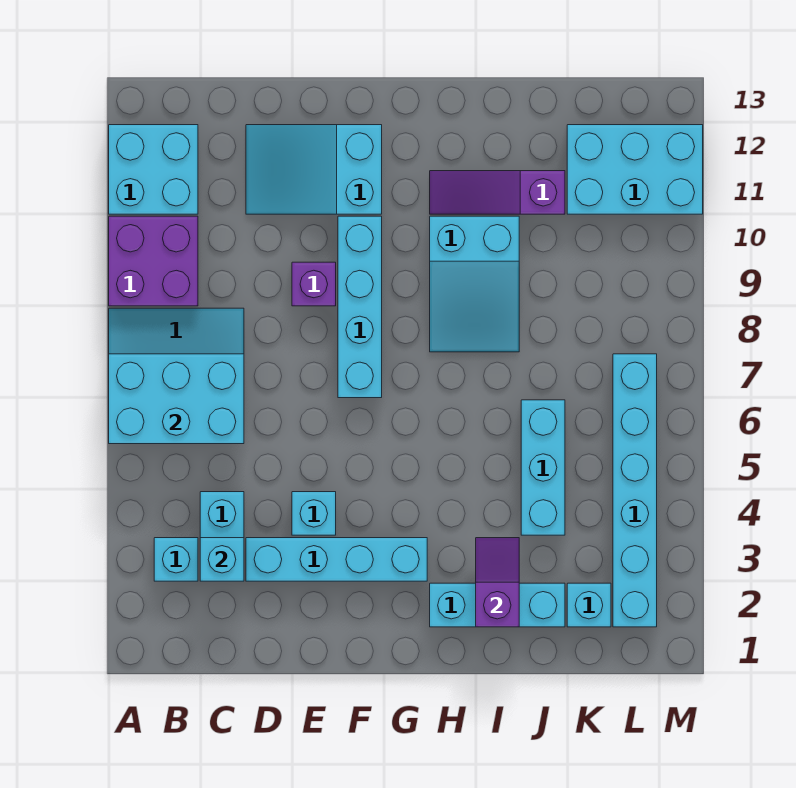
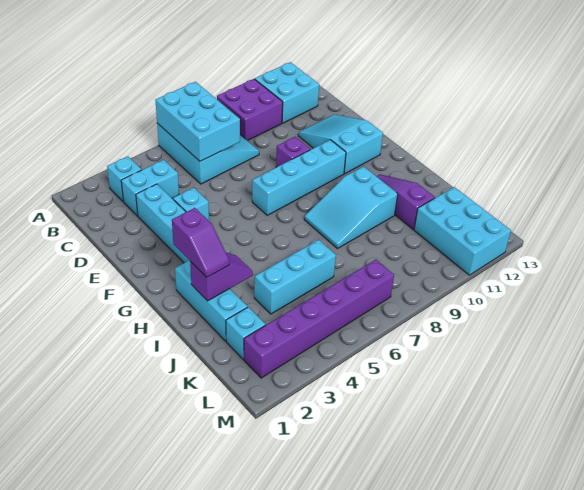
cyan brick C3 level 2 -> none
none -> purple slope H2:I2 level 3 top H
cyan brick L2:L7 level 1 -> purple brick L2:L7 level 1

